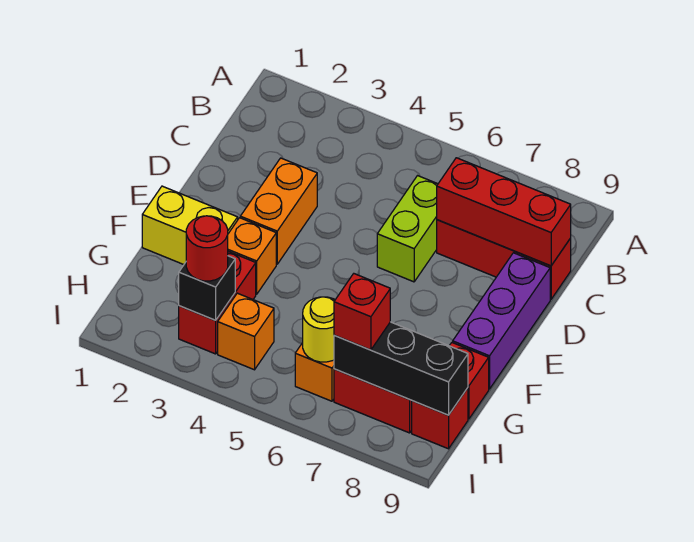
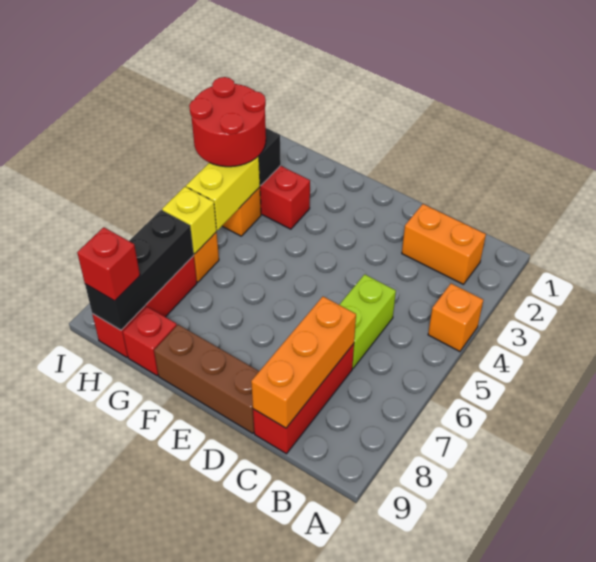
lime brick C6:D6 level 1 -> lime brick C5:C6 level 1
red brick C7:C9 level 2 -> orange brick C7:C9 level 2
orange brick D3:E3 level 1 -> orange brick B2:C2 level 1
purple brick D9:F9 level 1 -> brown brick D9:F9 level 1
yellow brick F1:F2 level 1 -> yellow brick H4:H5 level 2
orange brick F3 level 1 -> orange brick A4 level 1
red round brick H3 level 3 -> red round brick H3:I4 level 3
yellow round brick H6 level 2 -> yellow brick H6 level 2
red brick H7 level 3 -> red brick H9 level 3

